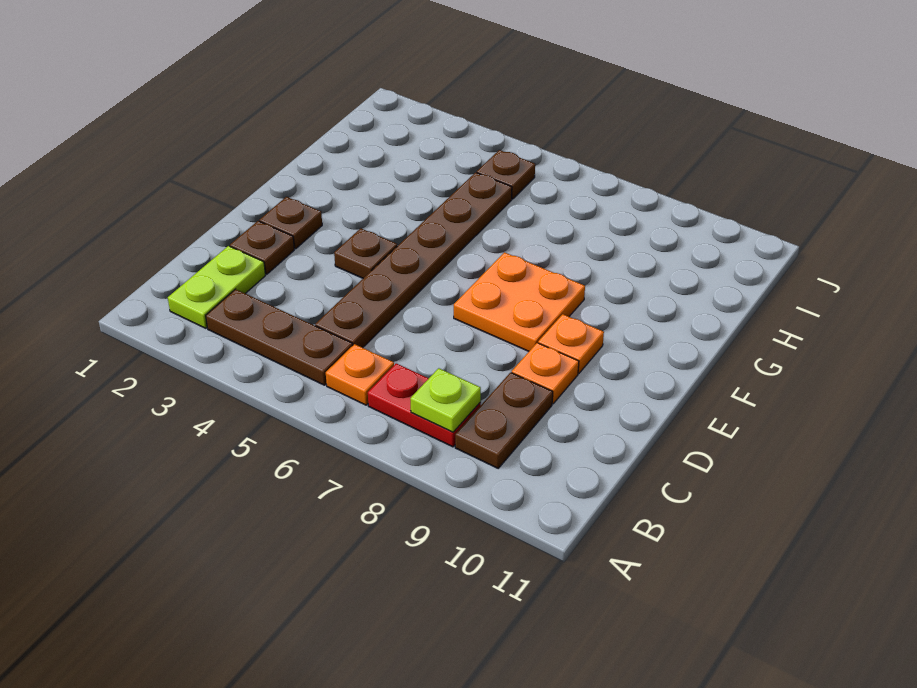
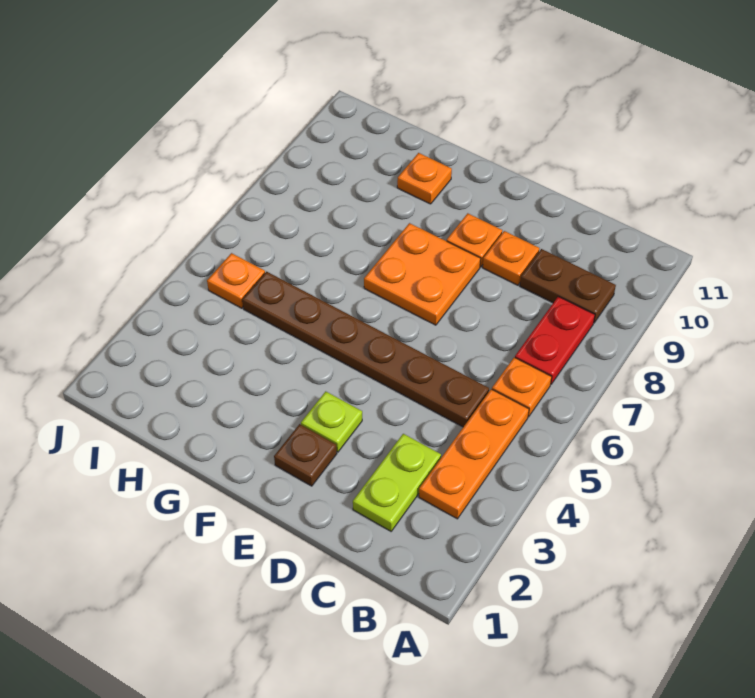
lime plate B2:C2 level 1 -> lime plate C2:C3 level 1
brown plate B3:B5 level 1 -> orange plate B3:B5 level 1
lime plate B8 level 2 -> lime plate E3 level 1
brown plate D2 level 1 -> none
brown plate E4 level 1 -> none
none -> orange plate G10 level 1
brown plate I5 level 1 -> orange plate I5 level 1

